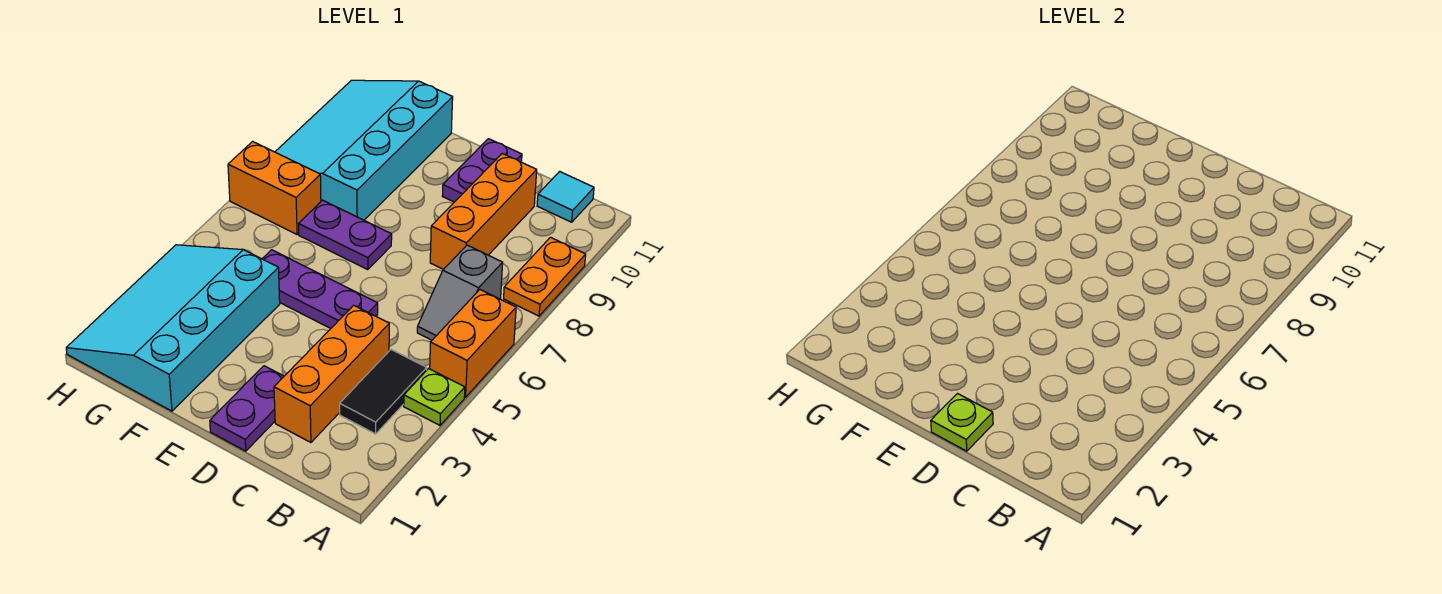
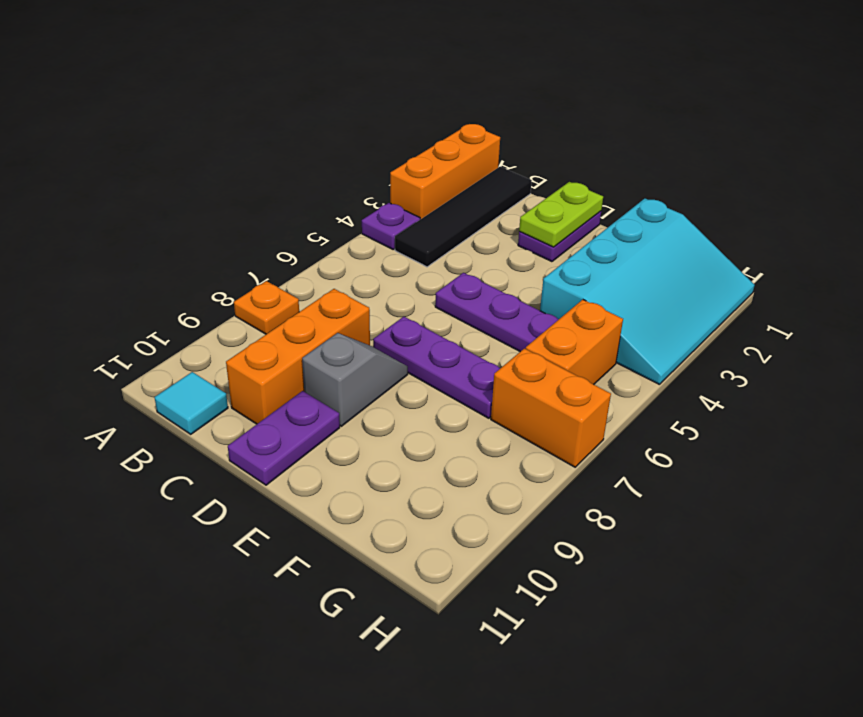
lime plate A4 level 1 -> purple plate A4 level 1
orange brick A5:A6 level 1 -> orange brick G5:G6 level 1
orange plate A8:A9 level 1 -> orange plate A8 level 1
black tile B3:B4 level 1 -> black tile B1:B4 level 1
grey slope B6:B7 level 1 top 7 -> grey slope D8:D9 level 1 top 9
orange brick C2:C4 level 1 -> orange brick A1:A3 level 1
lime plate D1 level 2 -> lime plate D1:D2 level 2
purple plate E7:F7 level 1 -> purple plate D7:F7 level 1
cyan slope F8:H11 level 1 top F -> none

